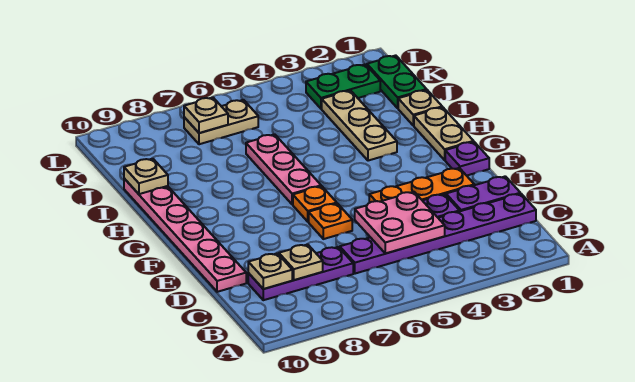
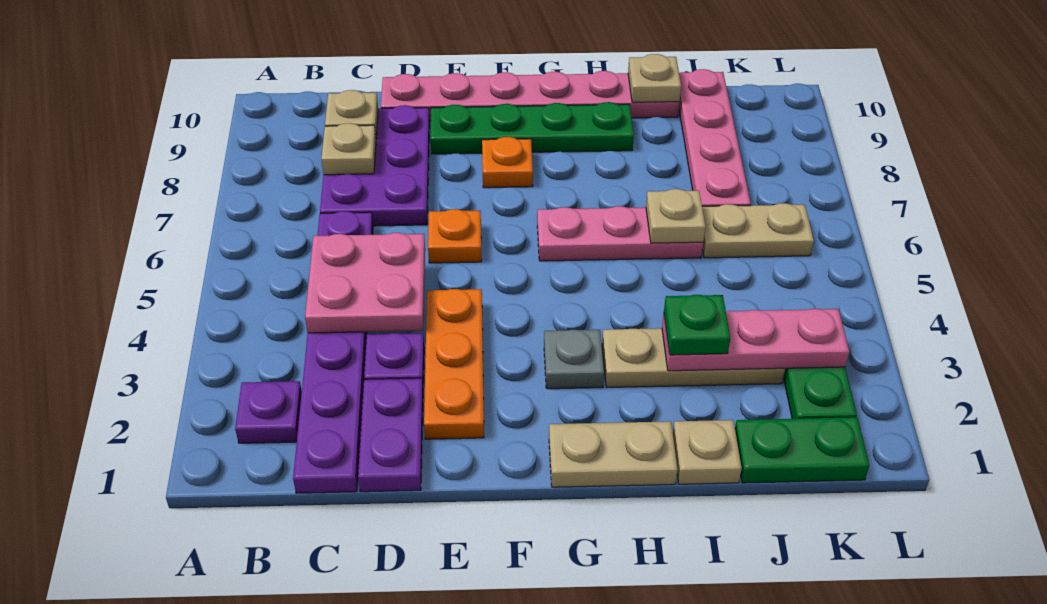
purple plate C7:C9 level 1 -> purple plate C7:D9 level 1
none -> green plate E9:H9 level 1
purple plate F1 level 1 -> purple plate B2 level 1
orange plate F6 level 1 -> orange plate F8 level 1
none -> grey plate G3 level 1
none -> pink plate I3:K3 level 2
none -> green plate I3 level 3
none -> pink plate J7:J10 level 1
tan plate K6:K7 level 1 -> tan plate J6:K6 level 1
tan plate K7 level 2 -> tan plate I6 level 2

